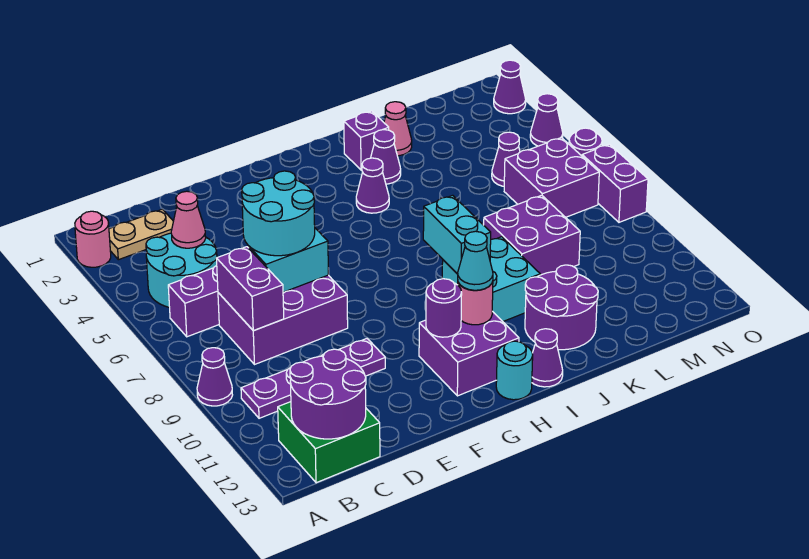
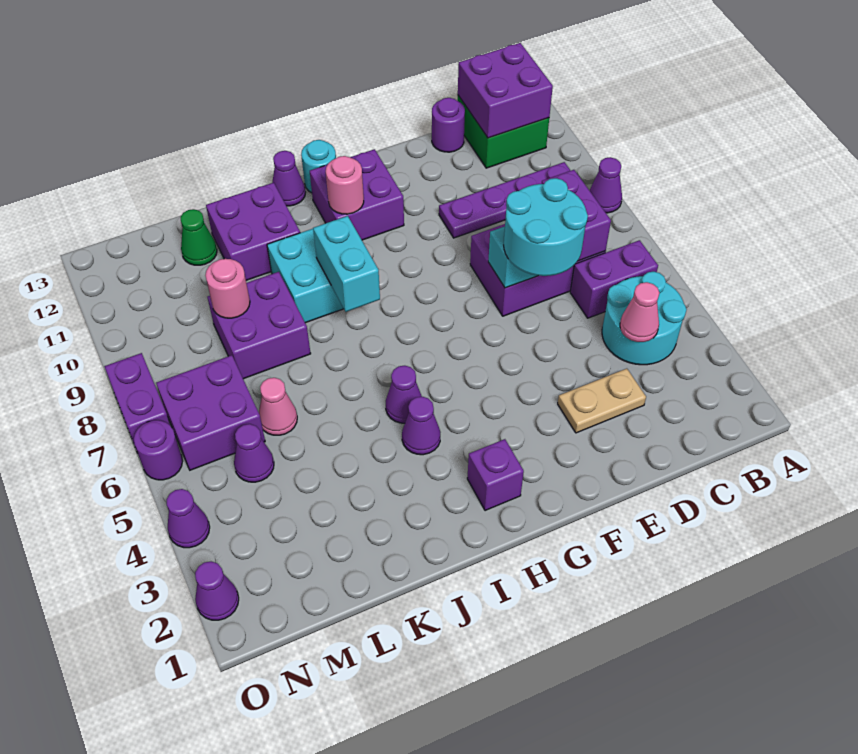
pink round brick A2 level 1 -> pink round brick L9 level 2
tan plate B2:C2 level 1 -> tan plate D3:E3 level 1
purple round brick B12:C13 level 2 -> purple brick B12:C13 level 2
purple round brick G11 level 2 -> purple round brick D13 level 1
cyan cone H11 level 3 -> none
purple brick J2 level 1 -> purple brick H2 level 1
purple cone J3 level 1 -> purple cone I5 level 1
purple round brick J11:K12 level 1 -> purple brick J11:K12 level 1
pink cone K2 level 1 -> pink cone L6 level 1
none -> green cone L12 level 1

